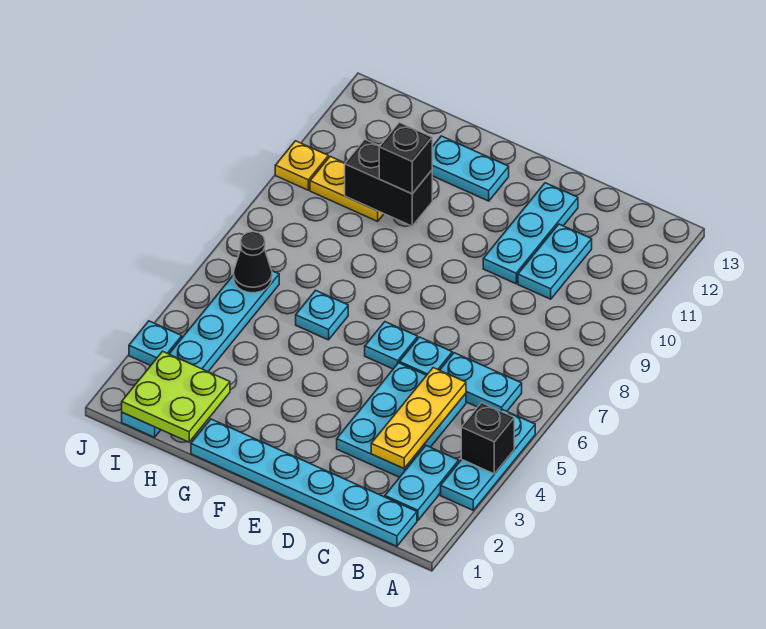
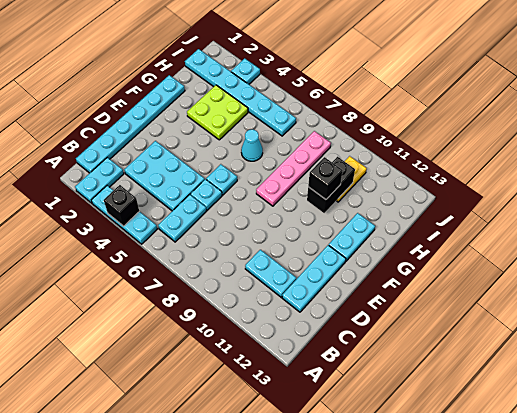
cyan plate B2:B3 level 1 -> cyan plate A2:B2 level 1
yellow plate C3:C5 level 2 -> none
cyan plate D10:D12 level 1 -> cyan plate C12:E12 level 1
none -> pink plate F8:I8 level 1
cyan plate G6 level 1 -> cyan cone G6 level 1
lime plate H1:I2 level 2 -> lime plate G3:H4 level 1
black cone I6 level 2 -> none
yellow plate J10 level 1 -> none

